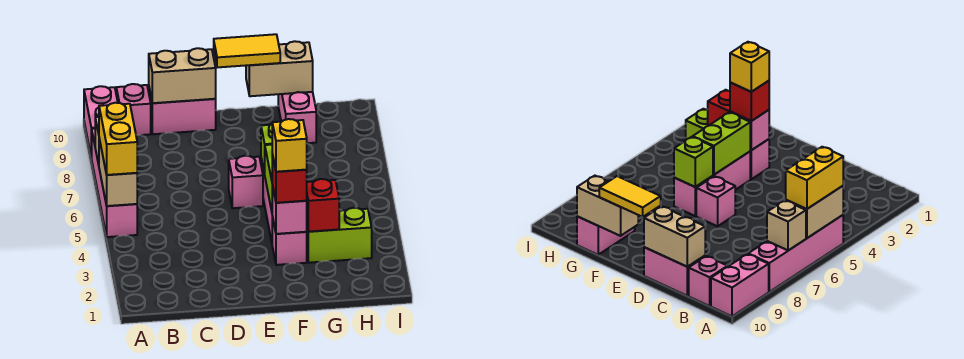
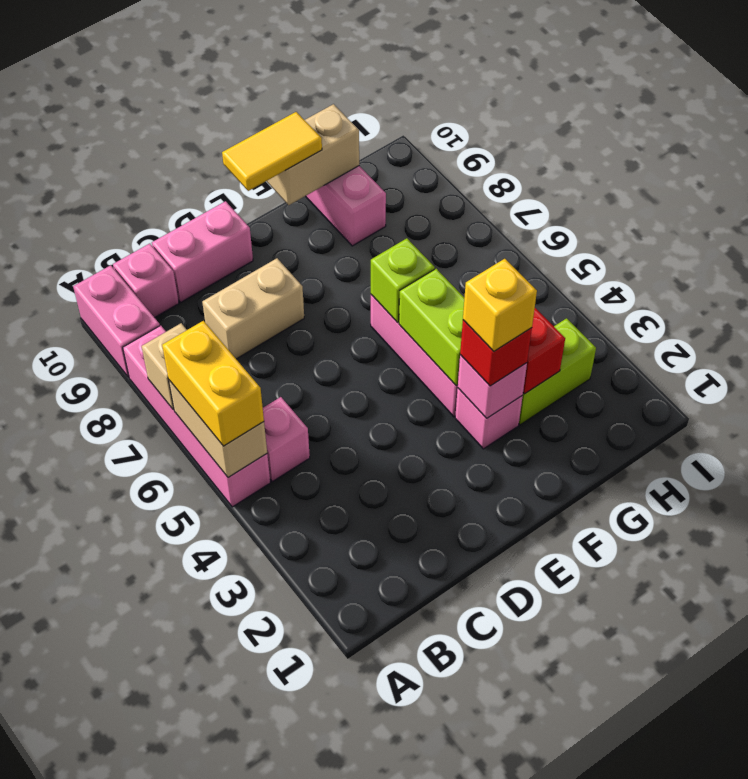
tan brick C10:D10 level 2 -> tan brick C8:D8 level 1
pink brick E6 level 1 -> pink brick B5 level 1

